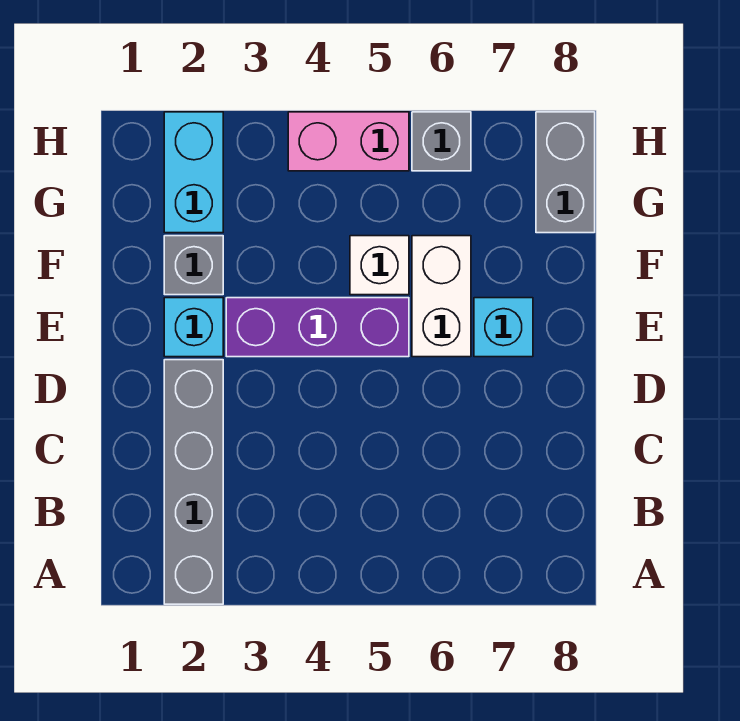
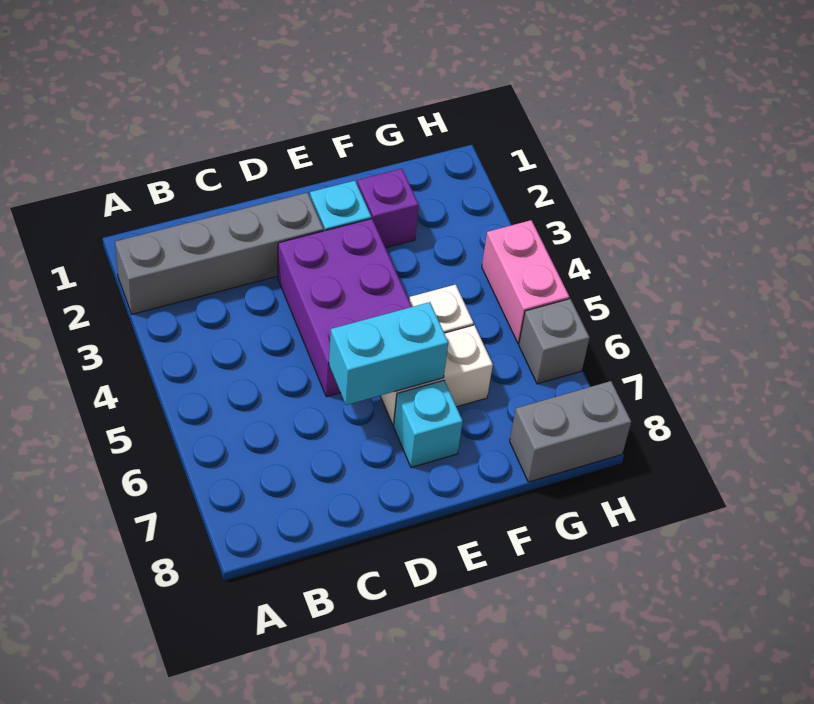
purple brick E3:E5 level 1 -> purple brick D3:E5 level 1
grey brick F2 level 1 -> purple brick F2 level 1
cyan brick G2:H2 level 1 -> cyan brick D6:E6 level 2

